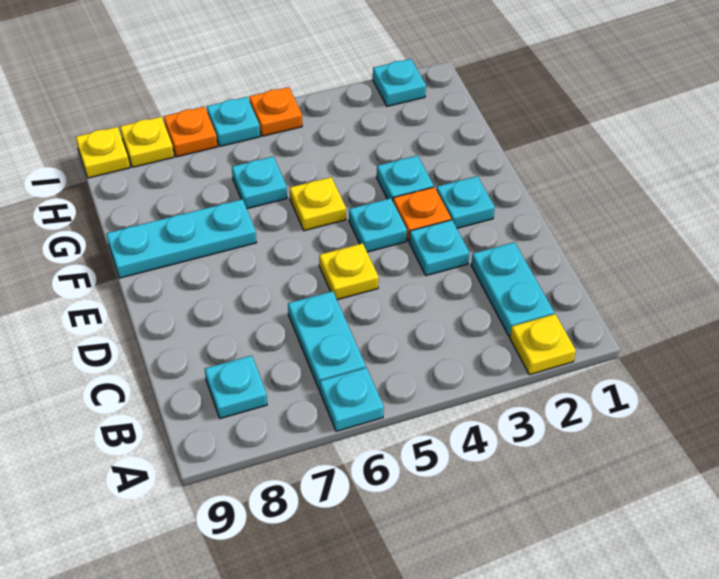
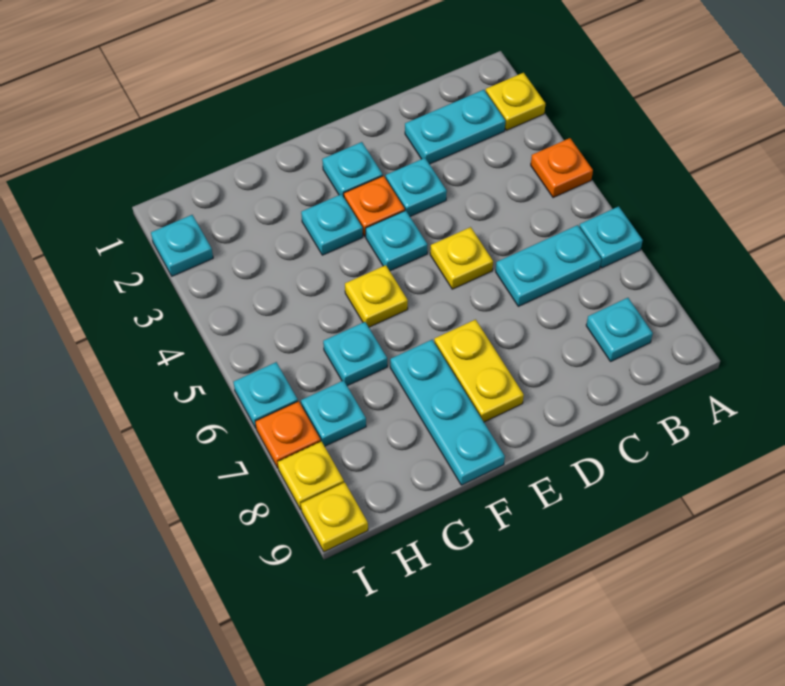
none -> yellow plate E7:E8 level 1
none -> cyan plate H7 level 1
orange plate I5 level 1 -> orange plate A4 level 1

